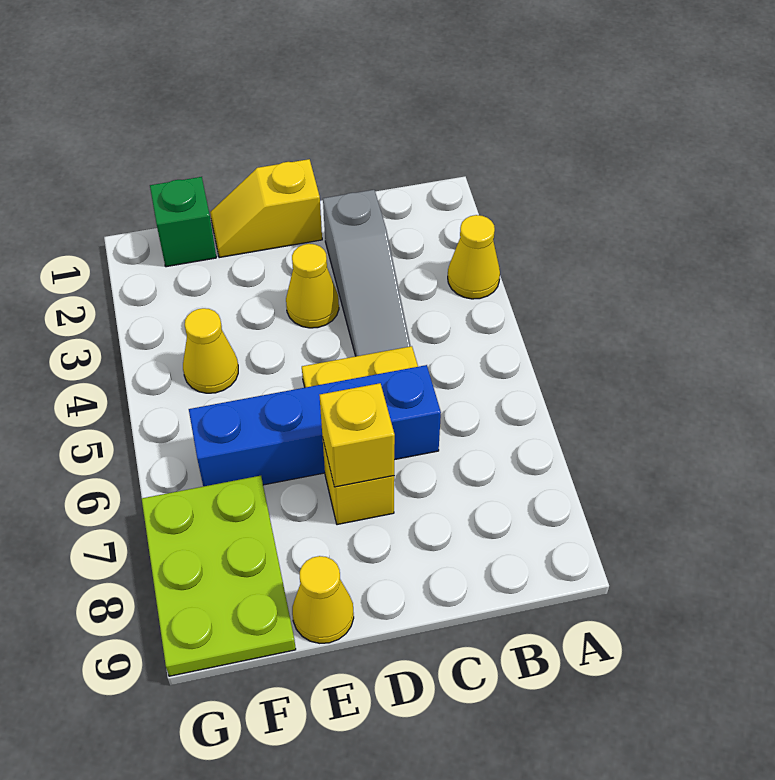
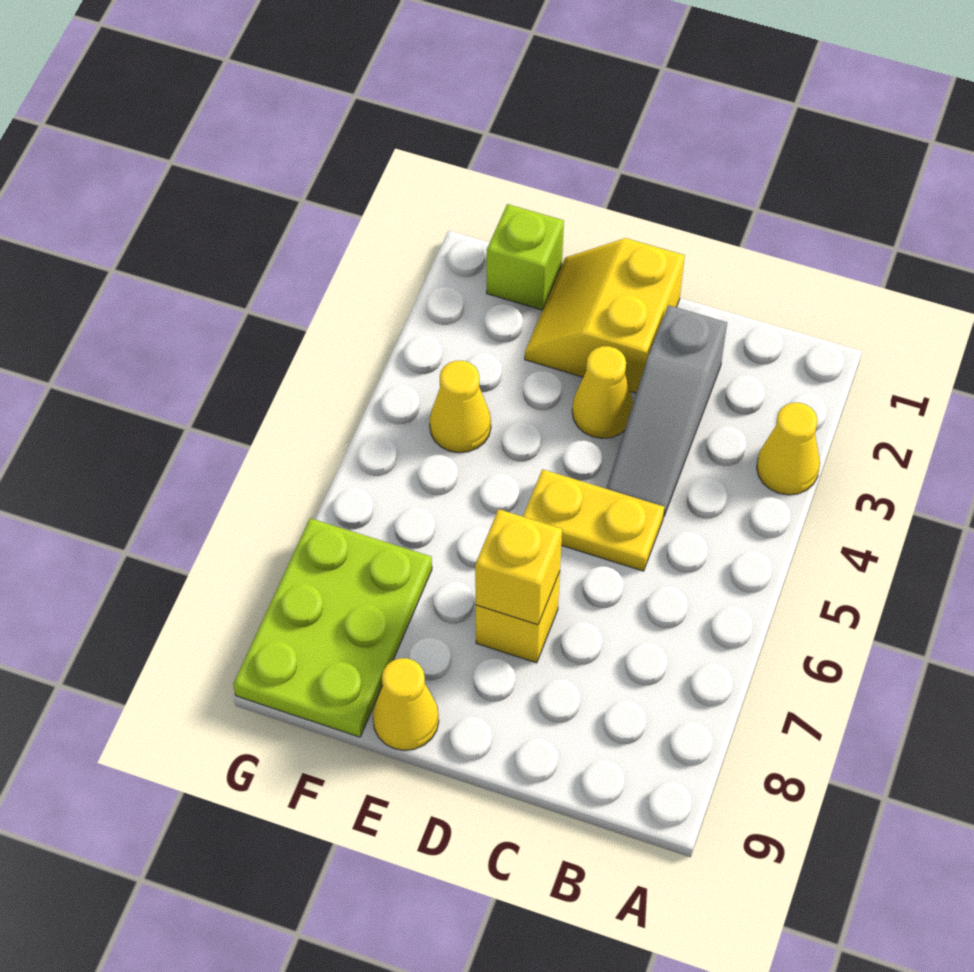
blue brick C6:F6 level 1 -> none
yellow slope D1:E1 level 1 top D -> yellow slope D1:E2 level 1 top D
green brick F1 level 1 -> lime brick F1 level 1

